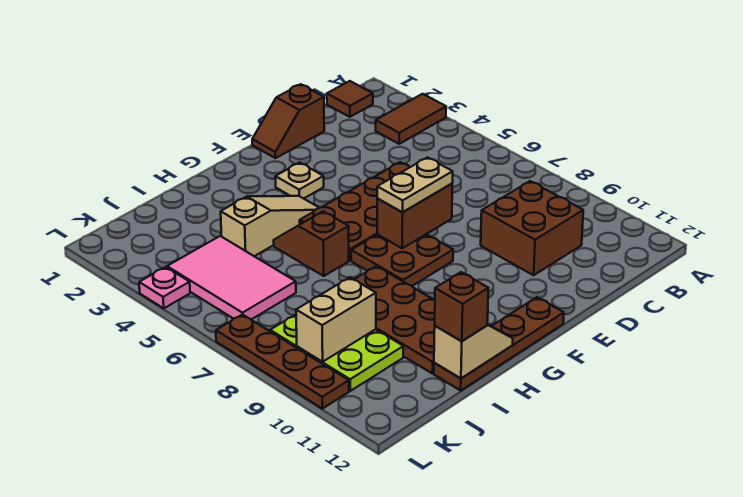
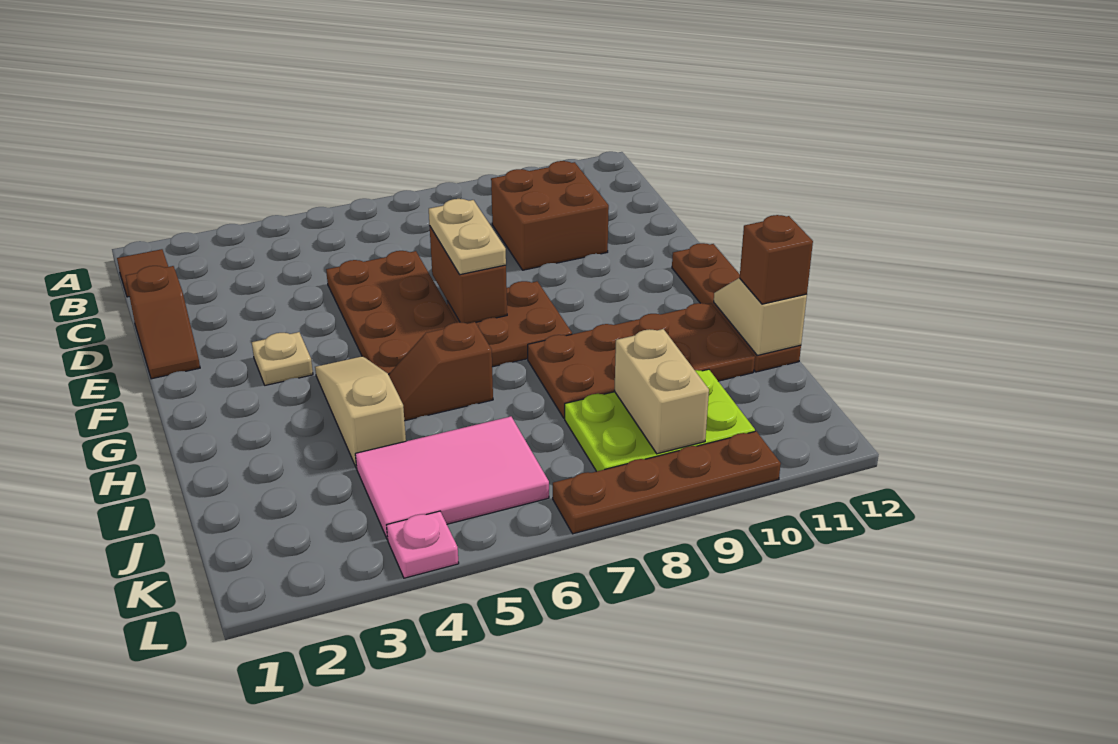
brown tile A3:B3 level 1 -> none

